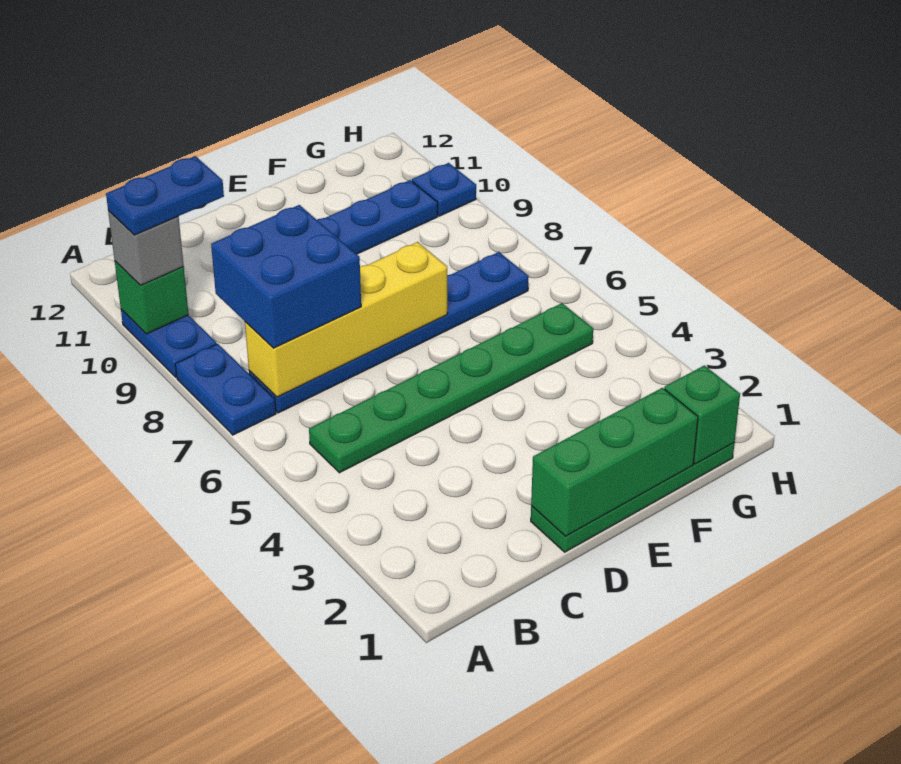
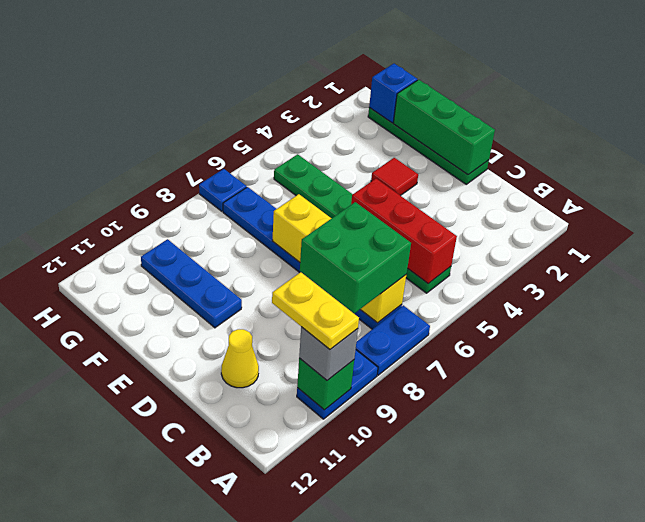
blue plate A10:B10 level 4 -> yellow plate A10:B10 level 4
none -> red brick B5:D5 level 2
blue brick B7:C8 level 3 -> green brick B7:C8 level 3
none -> yellow cone C11 level 1
none -> red tile E3 level 1
green brick G1 level 2 -> blue brick G1 level 2
blue plate H10 level 1 -> blue plate H7 level 1

